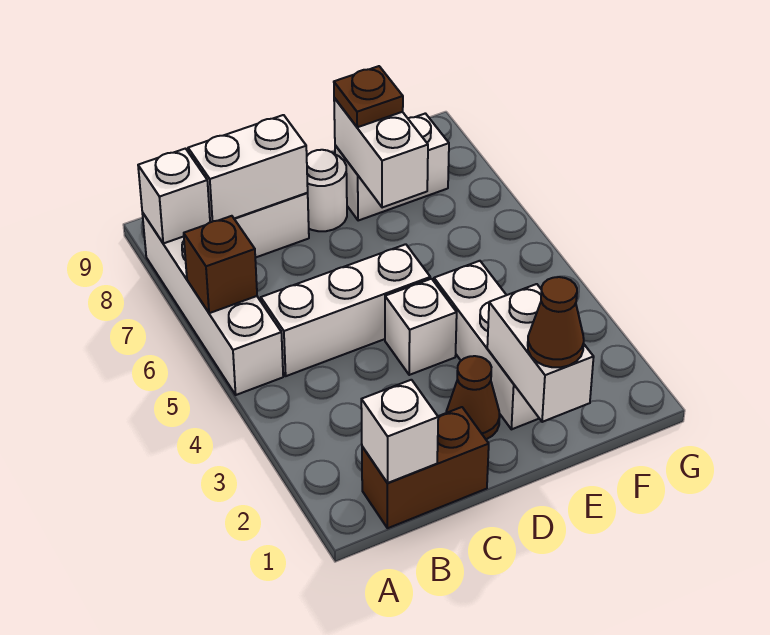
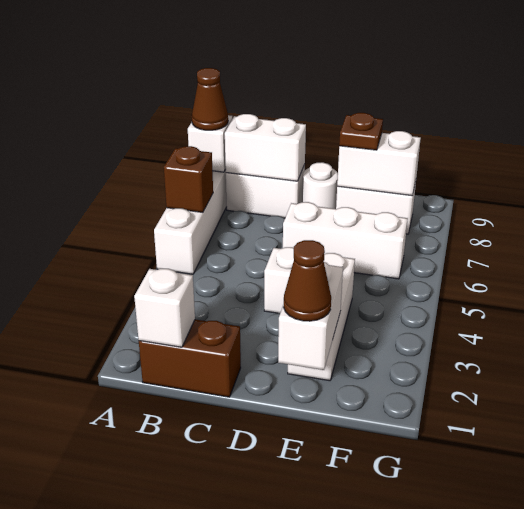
white brick B5:D5 level 1 -> white brick D6:F6 level 1
brown cone D2 level 1 -> brown cone A8 level 3
white brick E7:E8 level 2 -> white brick E8:F8 level 2

